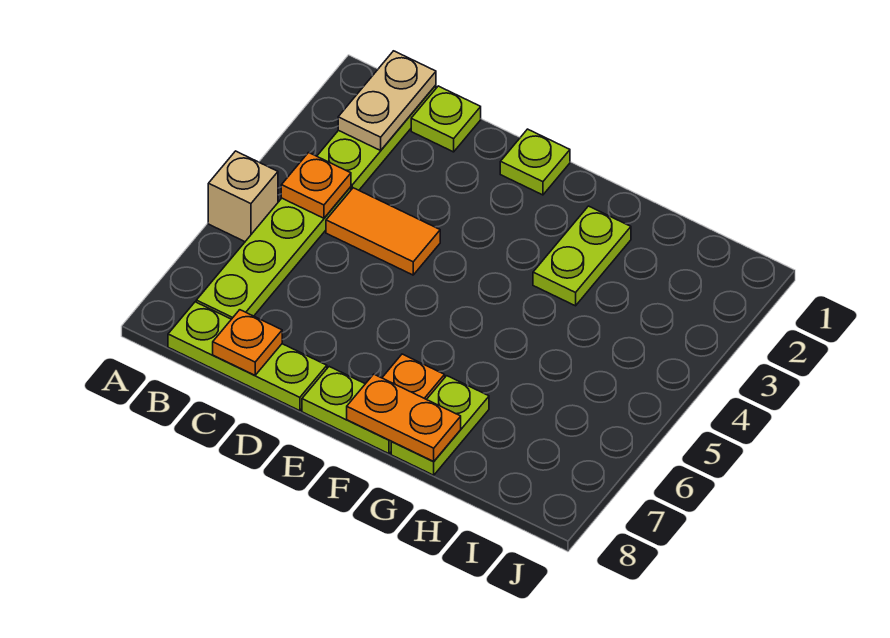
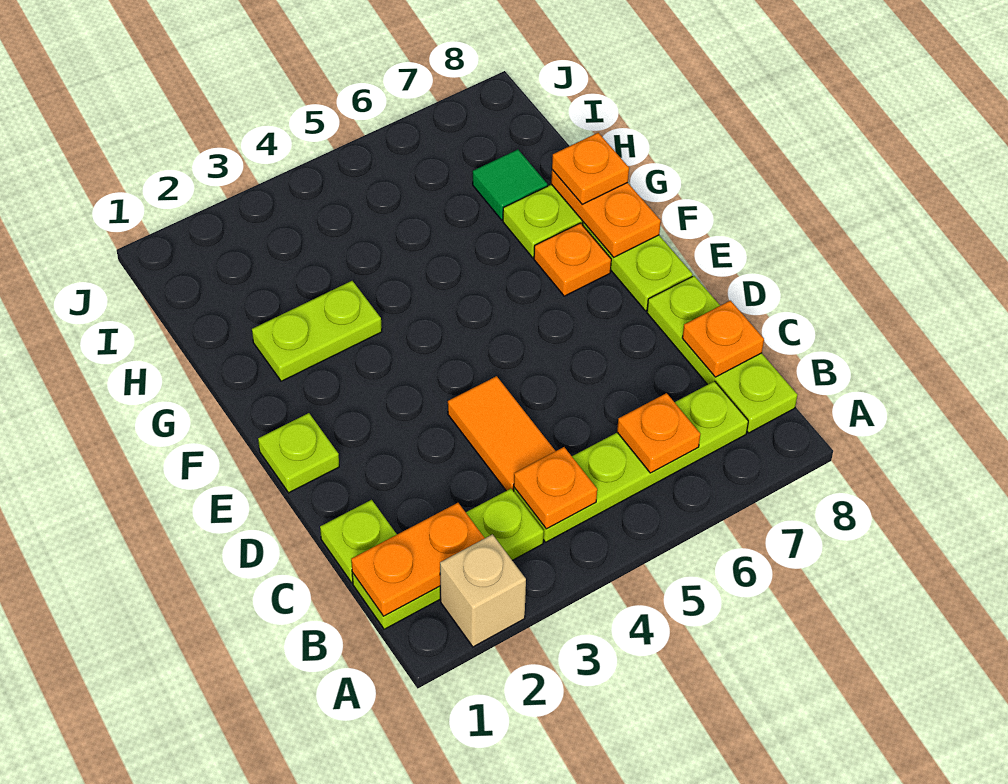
tan brick A5 level 1 -> tan brick A2 level 1
tan plate B1:B2 level 2 -> orange plate B1:B2 level 2
none -> orange plate B6 level 2
none -> orange plate G8 level 3
none -> green tile H7 level 1

